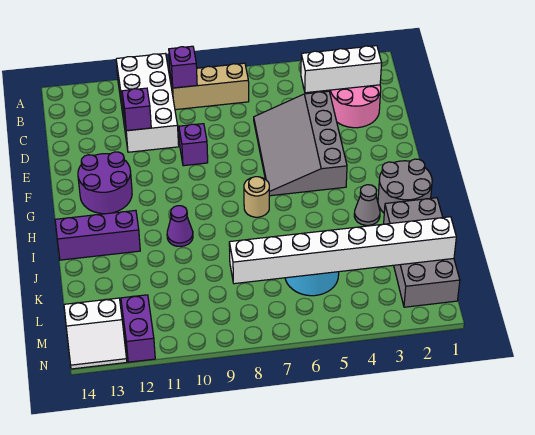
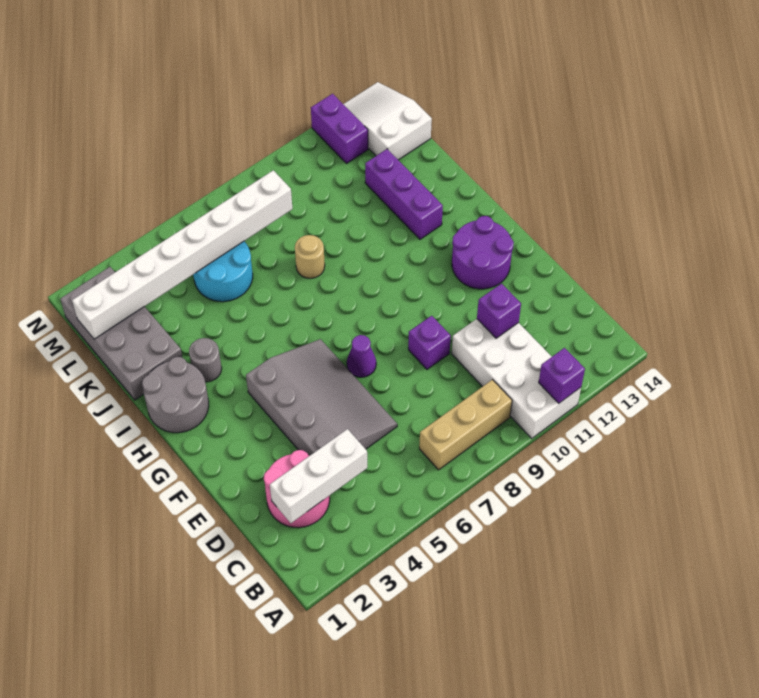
purple brick B9 level 2 -> purple brick A11 level 2
tan round brick H7 level 1 -> tan round brick J8 level 1
grey cone I3 level 1 -> grey round brick I3 level 1
purple cone I10 level 1 -> purple cone F7 level 1
purple brick I12:I14 level 1 -> purple brick I12:K12 level 1
white slope M13:N14 level 1 top M -> white slope L13:N14 level 1 top L

